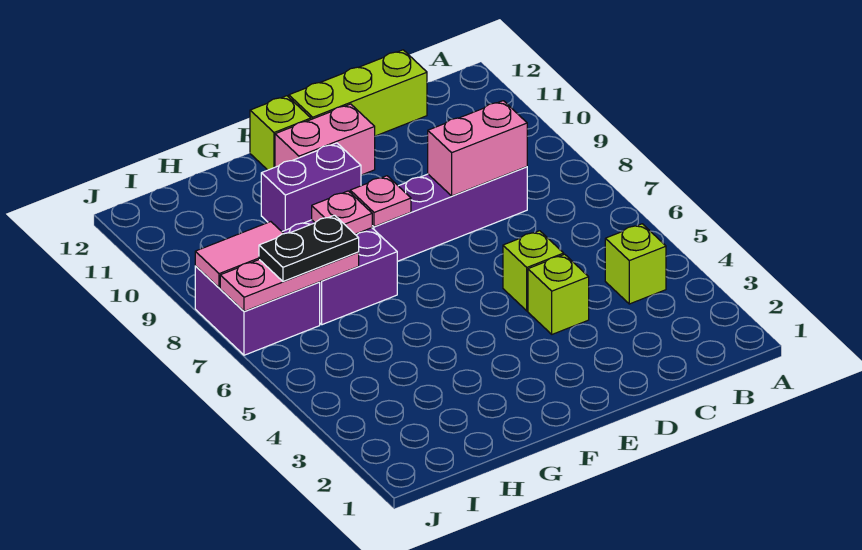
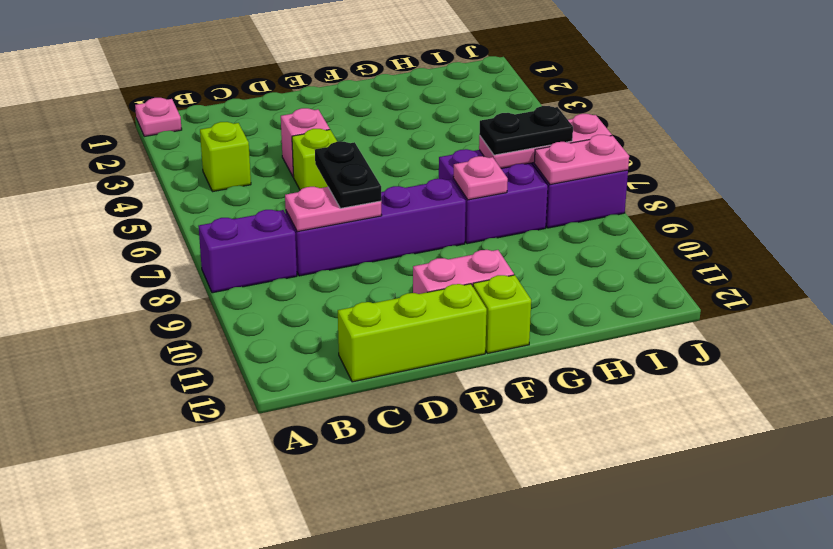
pink brick C8:D8 level 2 -> pink plate C8:D8 level 2
lime brick D4 level 1 -> pink brick D4 level 1
none -> black plate D7:D8 level 3
pink plate F8 level 2 -> pink plate A1 level 1
purple brick F10:G10 level 1 -> purple brick A8:B8 level 1
pink tile I8:J8 level 2 -> pink plate I8:J8 level 2

